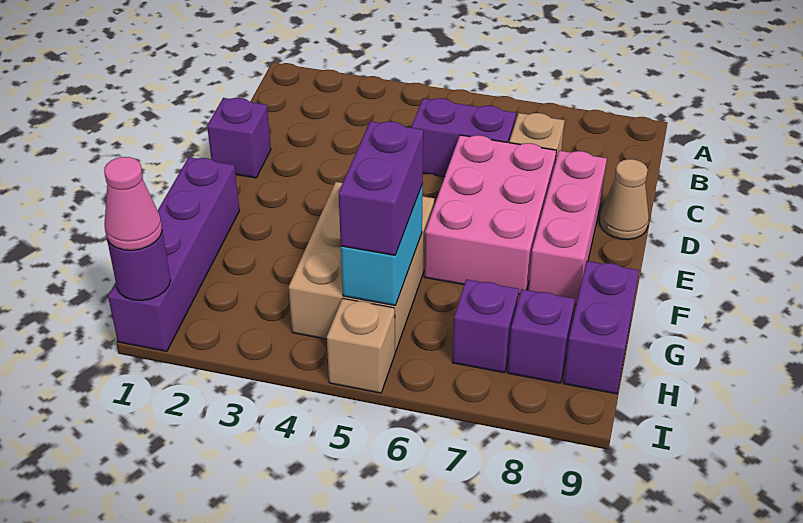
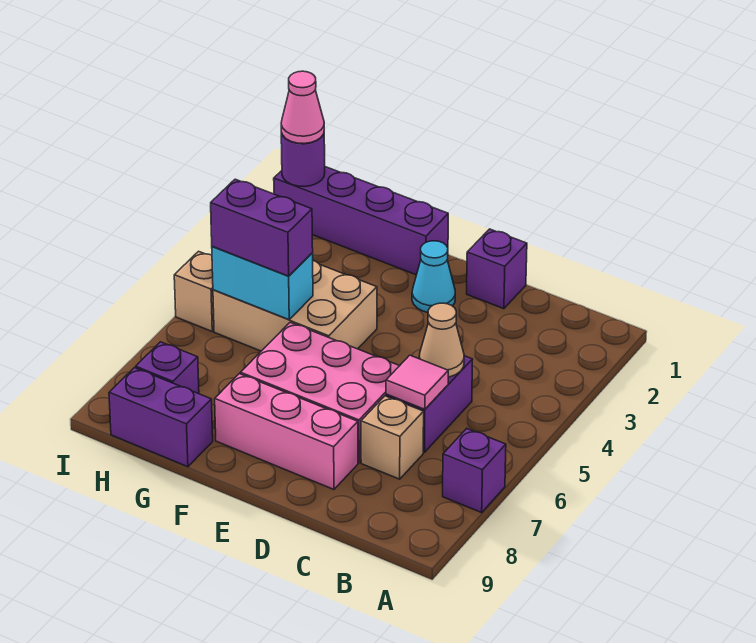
none -> pink tile C6 level 2
tan cone D9 level 1 -> tan cone C5 level 2
none -> cyan cone E2 level 1
purple brick H7 level 1 -> purple brick A7 level 1

